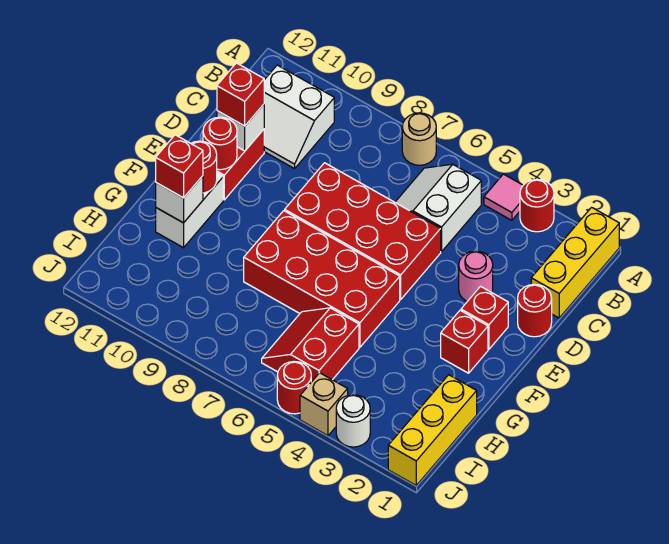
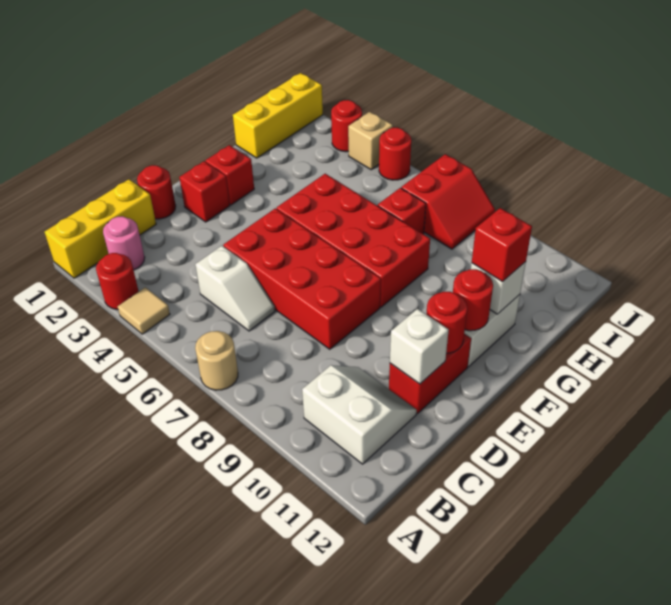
pink tile A4 level 1 -> tan tile A4 level 1
white slope B5:C6 level 1 top 5 -> white slope C5:C6 level 1 top 5
pink round brick D3 level 1 -> pink round brick B2 level 1
red brick D11 level 3 -> red brick H7 level 1
red slope H5:I6 level 1 top 5 -> red slope I7:J8 level 1 top 7
white round brick J3 level 1 -> red round brick J3 level 1

